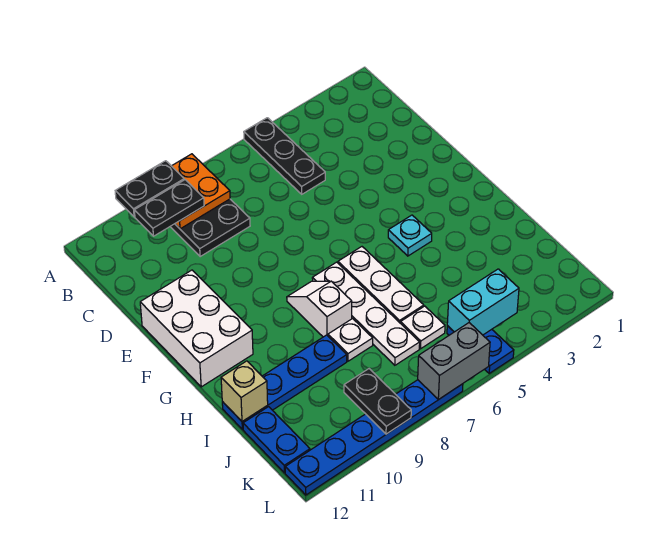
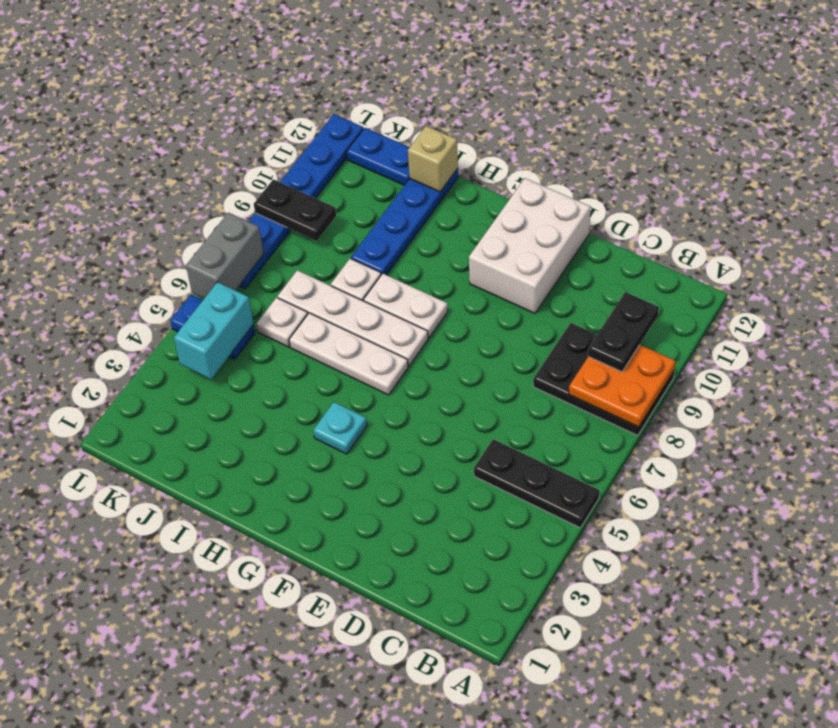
black plate A9:A10 level 3 -> none
white brick E11:G12 level 1 -> white brick E10:F12 level 1
white slope G8:H8 level 1 top H -> white plate G8:H8 level 1

